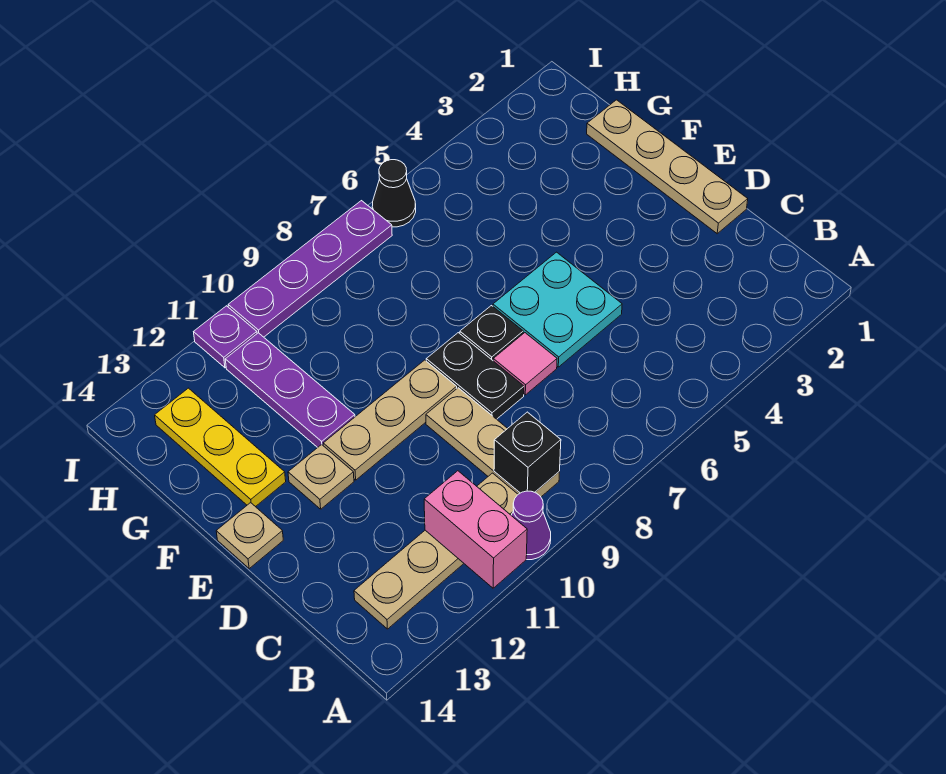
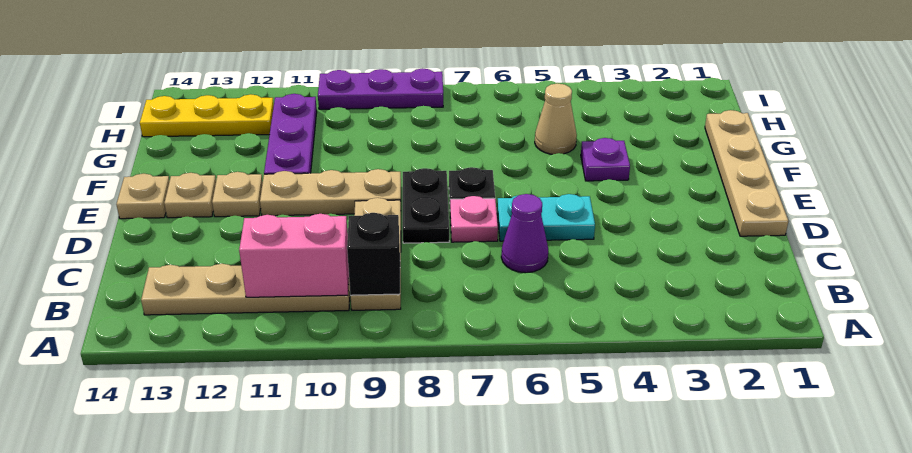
purple cone A10 level 1 -> purple cone C6 level 1
pink brick A11:B11 level 2 -> pink brick B10:B11 level 2
cyan plate D5:E6 level 1 -> cyan plate D5:D6 level 1
pink tile D7 level 1 -> pink plate D7 level 1
none -> tan plate E13 level 1
yellow plate F13:H13 level 1 -> yellow plate H12:H14 level 1
none -> tan cone G5 level 1
black cone I6 level 1 -> none
purple plate I7:I10 level 1 -> purple plate I8:I10 level 1
purple plate I11 level 1 -> purple plate F4 level 1

